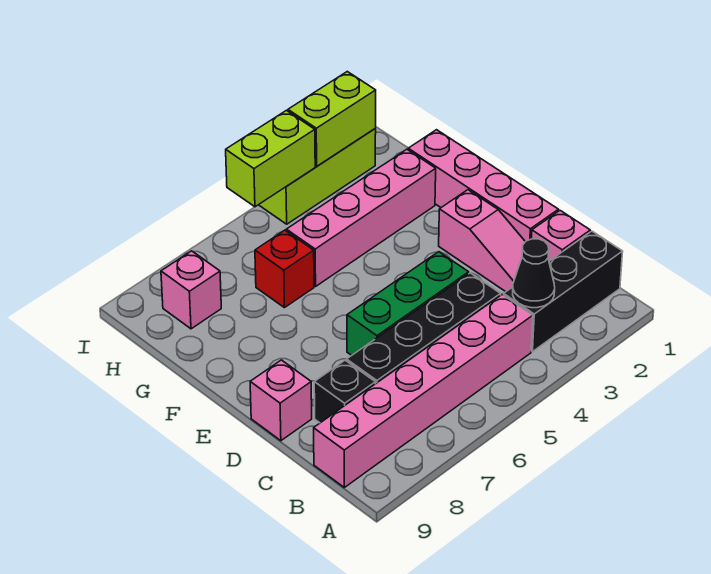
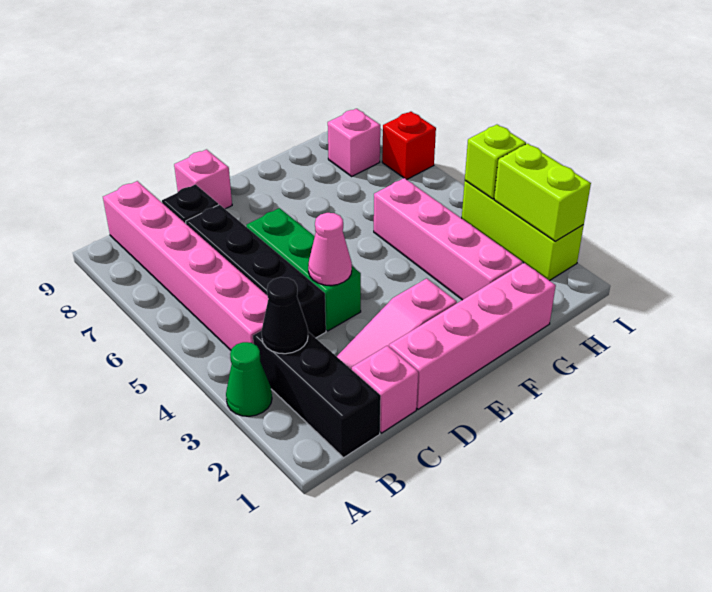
none -> green cone A3 level 1
none -> pink cone D4 level 2
red brick G6 level 1 -> red brick I7 level 1
lime brick I4:I5 level 2 -> lime brick I4 level 2

